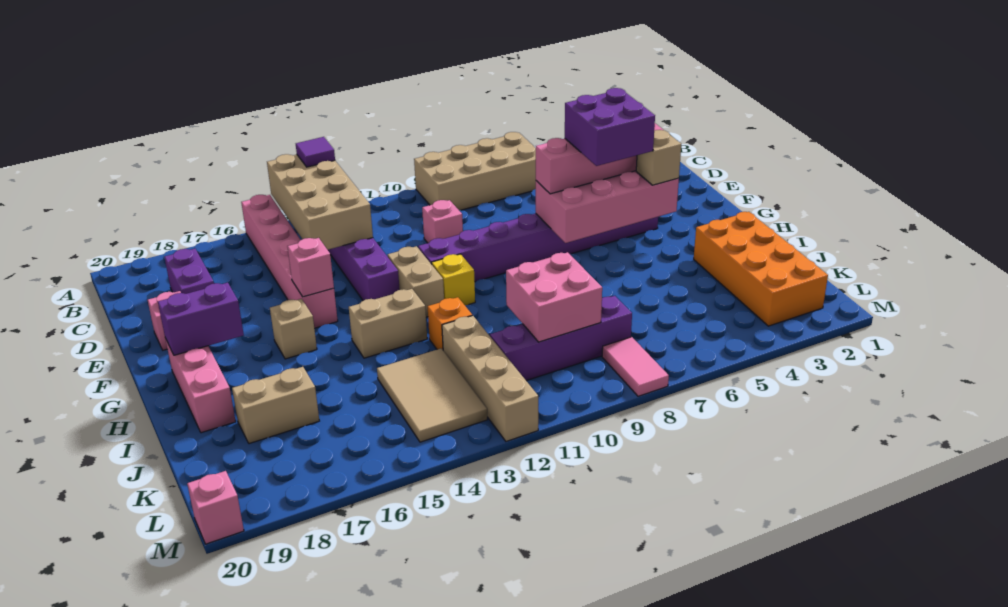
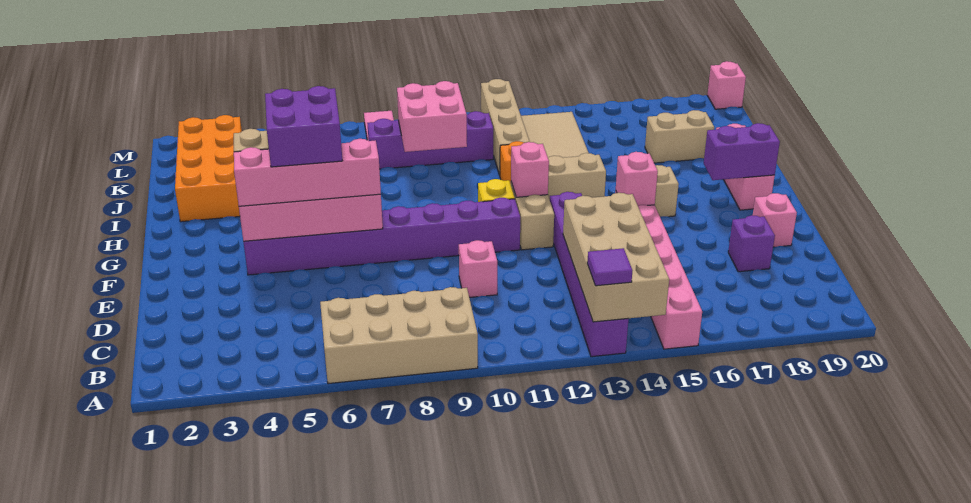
purple brick C18:D18 level 1 -> purple brick D18 level 1
none -> pink brick G12 level 2

